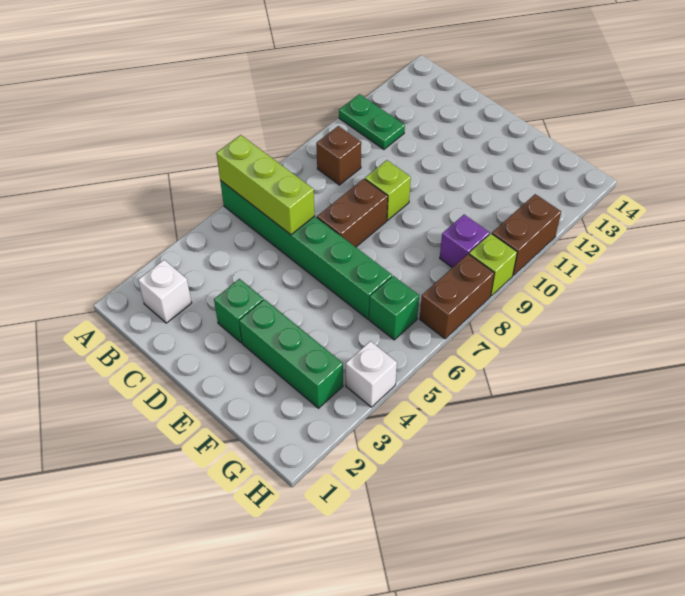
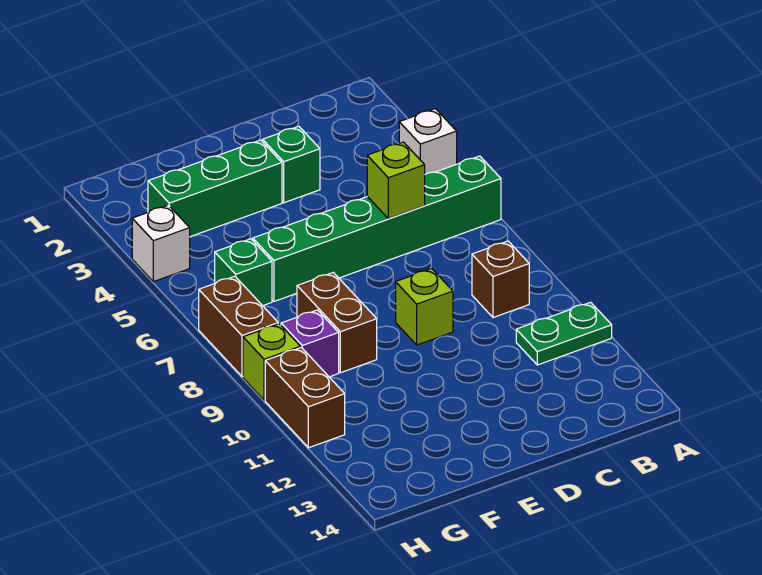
lime brick A6:C6 level 2 -> lime brick C6 level 2
white brick B2 level 1 -> white brick A4 level 1
brown brick D7:D8 level 1 -> brown brick F8:F9 level 1

